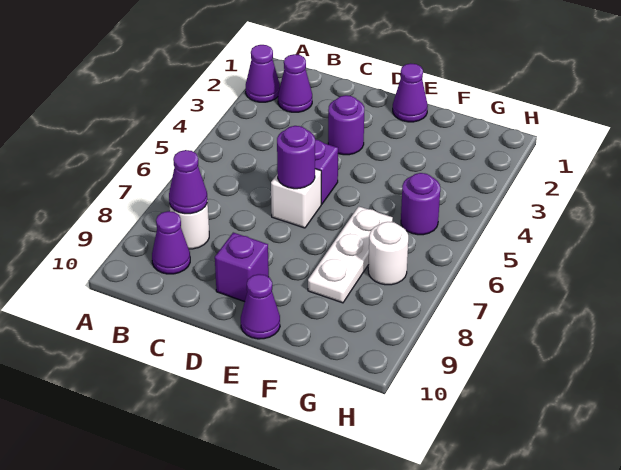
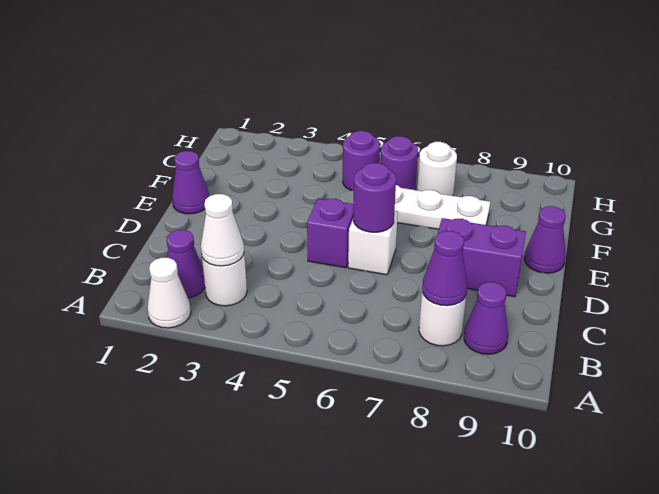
purple cone A2 level 1 -> white cone A2 level 1
none -> white round brick B3 level 1
none -> white cone B3 level 2
purple round brick D3 level 1 -> purple round brick G6 level 1
purple brick D9 level 1 -> purple brick D8:D9 level 1

